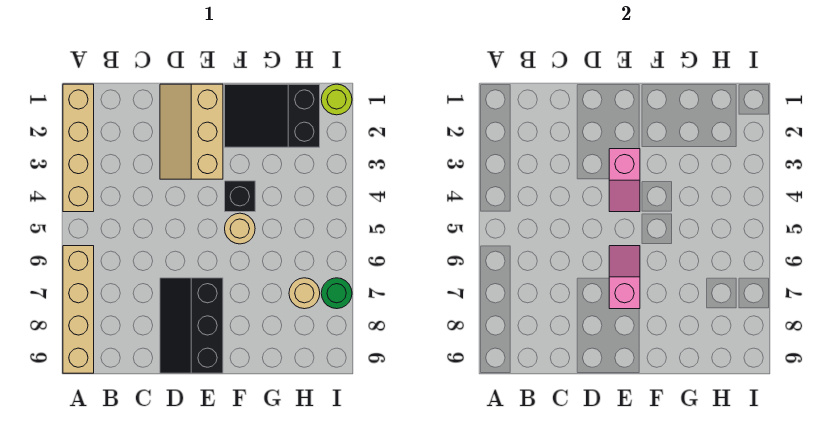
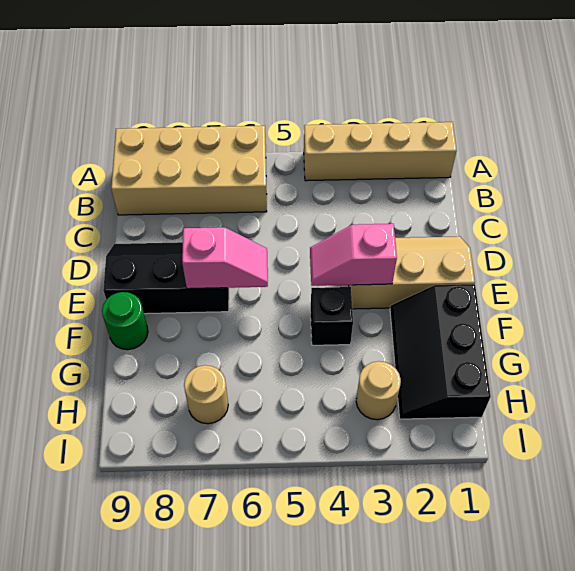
tan brick A6:A9 level 1 -> tan brick A6:B9 level 1
black slope F1:H2 level 1 top H -> black slope F1:H2 level 1 top 1
tan round brick F5 level 1 -> tan round brick H3 level 1
lime round brick I1 level 1 -> none
green round brick I7 level 1 -> green round brick F9 level 1

